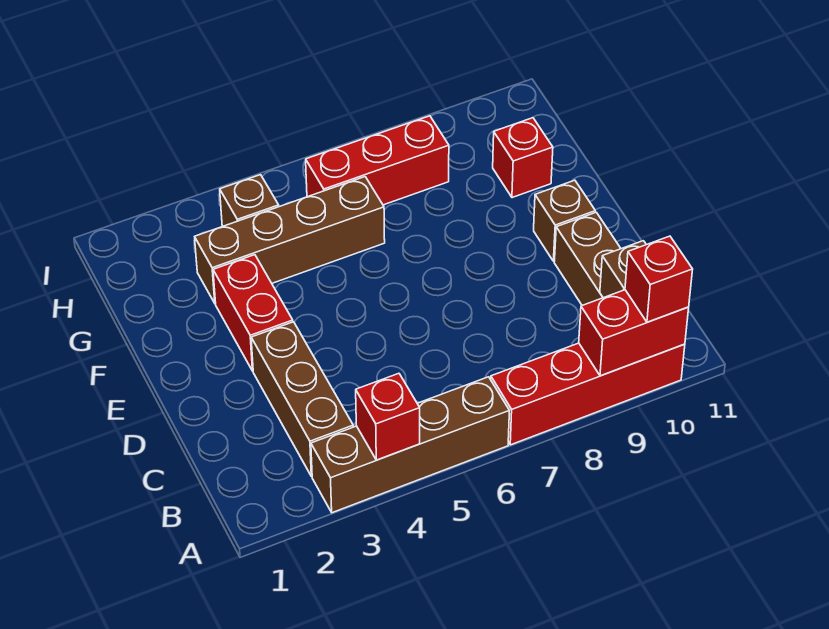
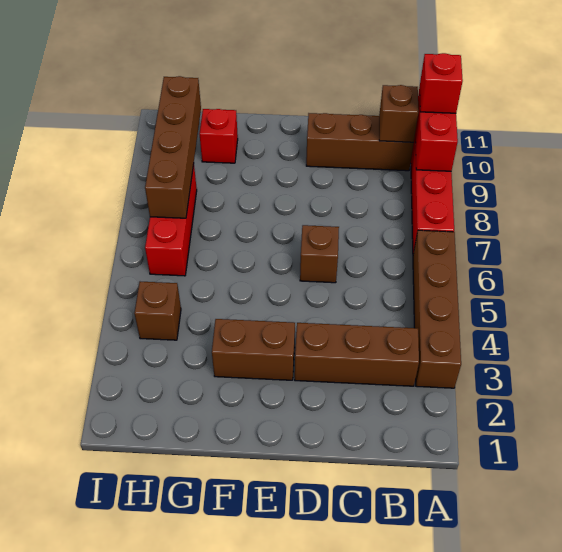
red brick A4 level 2 -> none
red brick E3:F3 level 1 -> brown brick E3:F3 level 1
brown brick E10 level 1 -> brown brick D6 level 1
brown brick G3:G6 level 1 -> brown brick H7:H10 level 2

